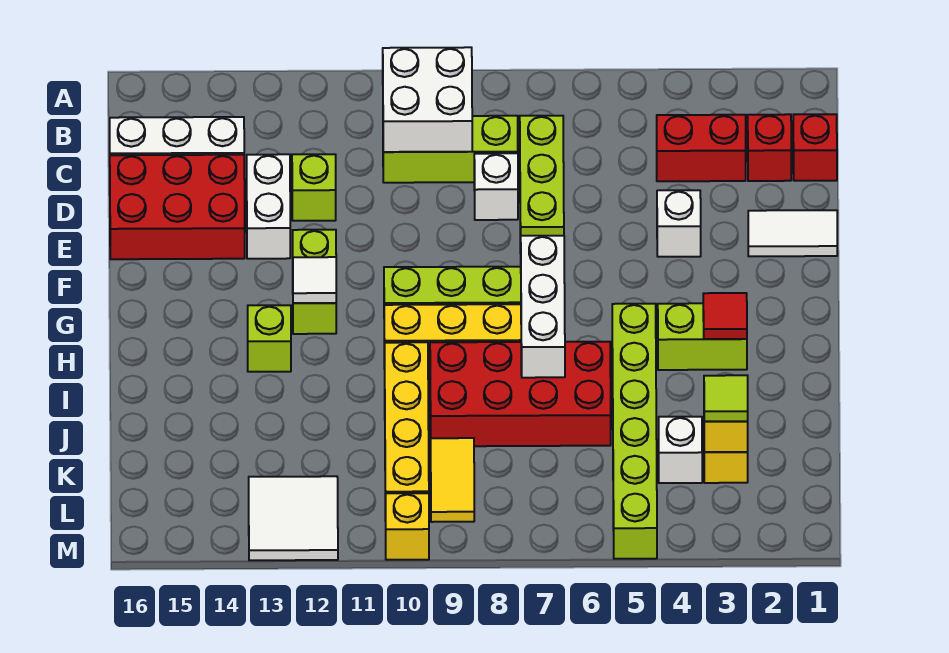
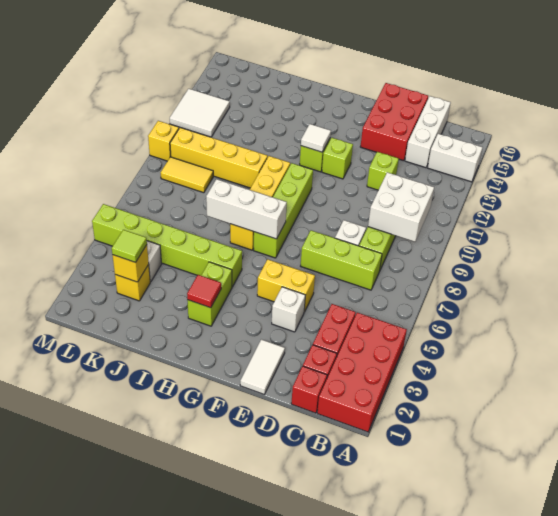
white brick D13:E13 level 1 -> white brick A14:B14 level 1
none -> yellow brick E5:F5 level 1
lime brick H13 level 1 -> none
red brick I6:J9 level 1 -> red brick A1:B4 level 1

